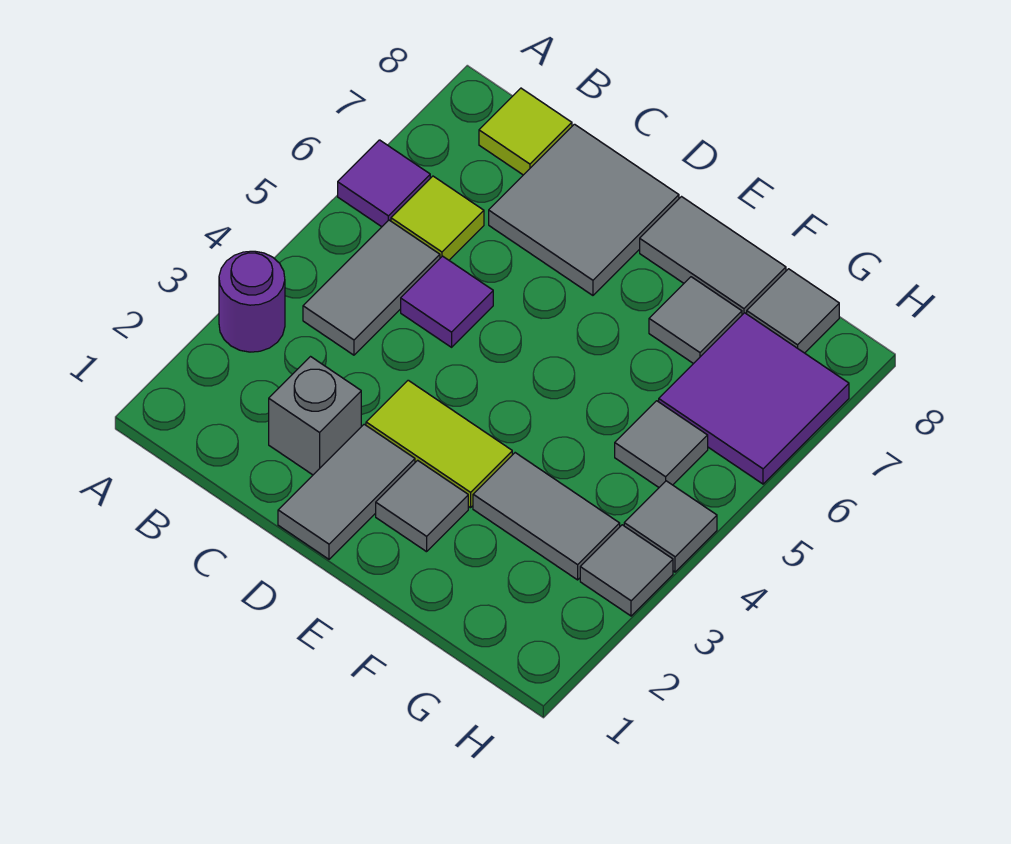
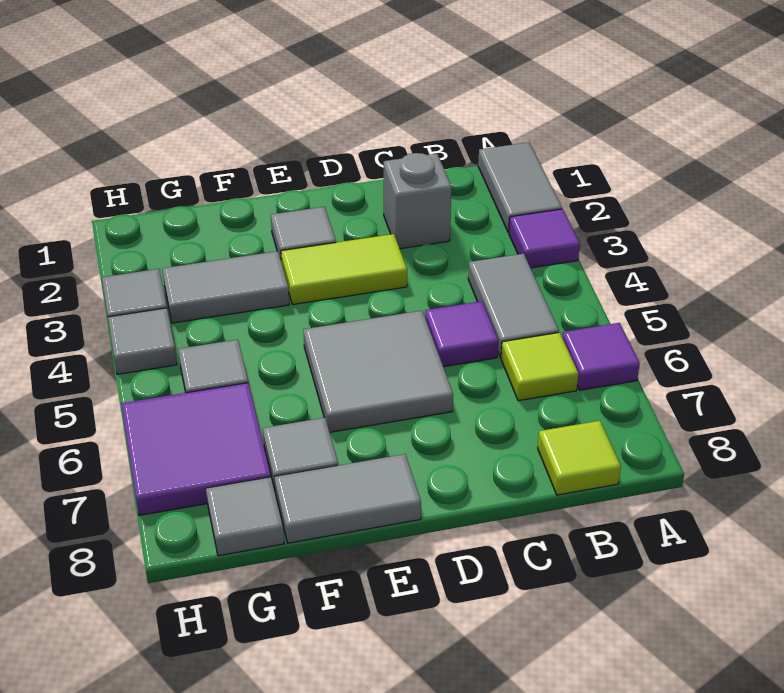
purple round brick A3 level 1 -> purple tile A3 level 1
grey tile C7:D8 level 1 -> grey tile D5:E6 level 1
grey tile D1:D2 level 1 -> grey tile A1:A2 level 1

